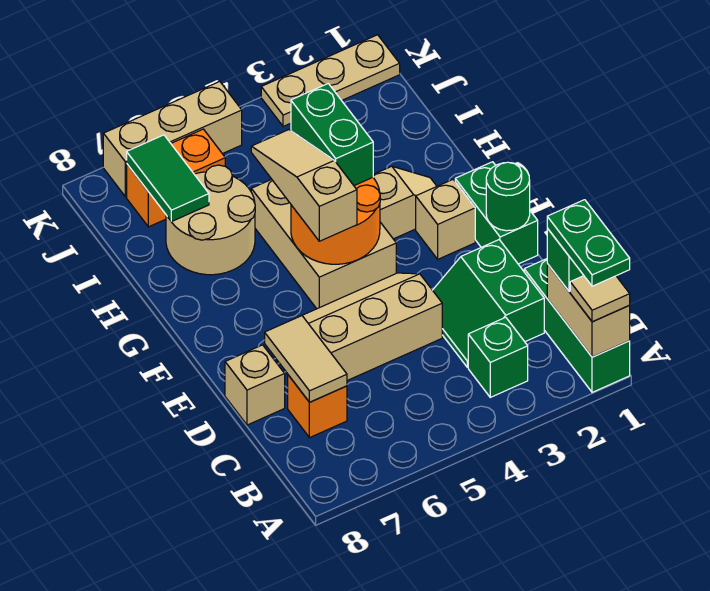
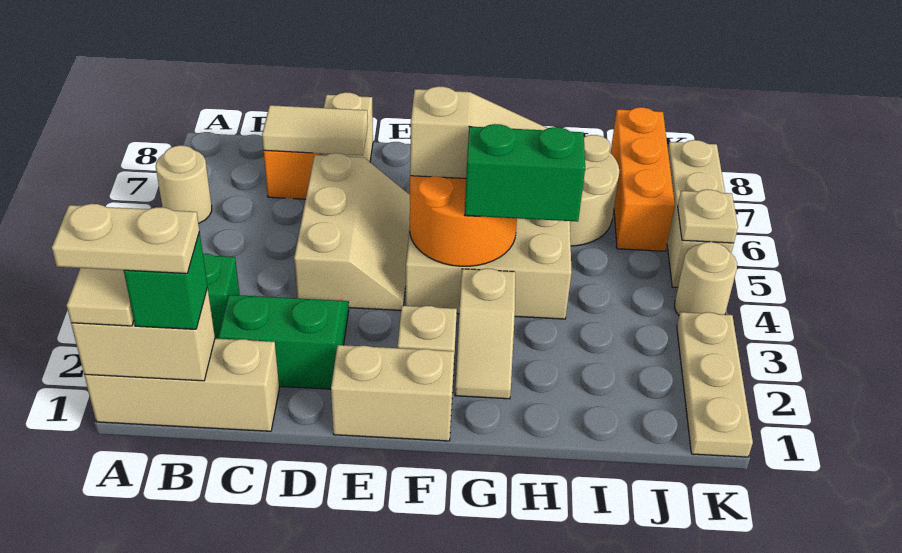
green brick A1:C1 level 1 -> tan brick A1:C1 level 1
green plate A1:B1 level 4 -> tan plate A1:B1 level 4
none -> tan round brick A6 level 1
green brick E1:F1 level 1 -> tan brick E1:F1 level 1
green round brick E1 level 2 -> none
green tile I7:J7 level 2 -> none
orange brick J6:J7 level 1 -> orange brick J6:J8 level 1
none -> tan round brick K4 level 1
none -> tan plate K5 level 2

